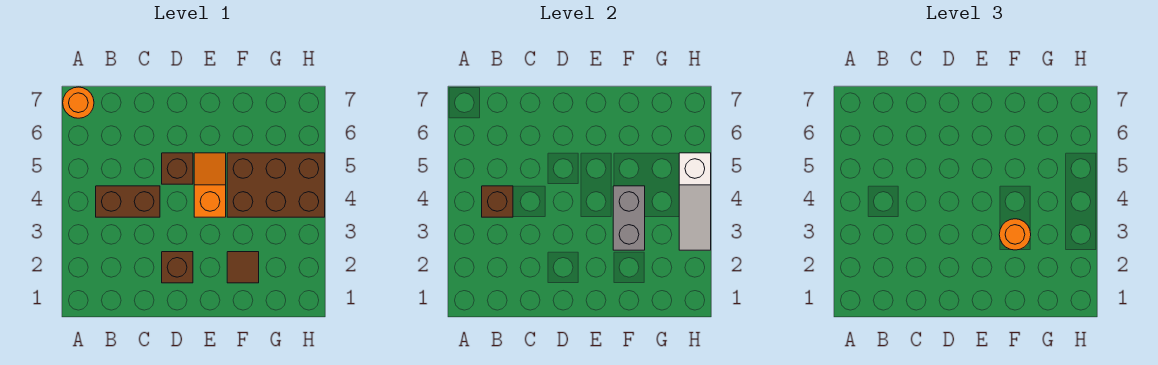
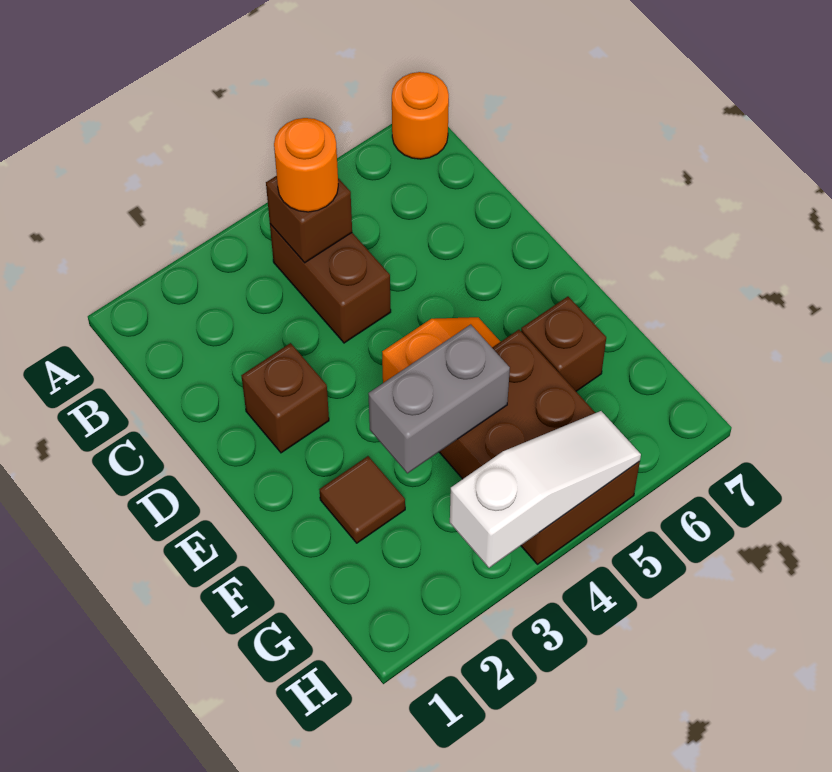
brown brick D5 level 1 -> brown brick F6 level 1
orange round brick F3 level 3 -> orange round brick B4 level 3
white slope H3:H5 level 2 top 5 -> white slope H3:H5 level 2 top 3

